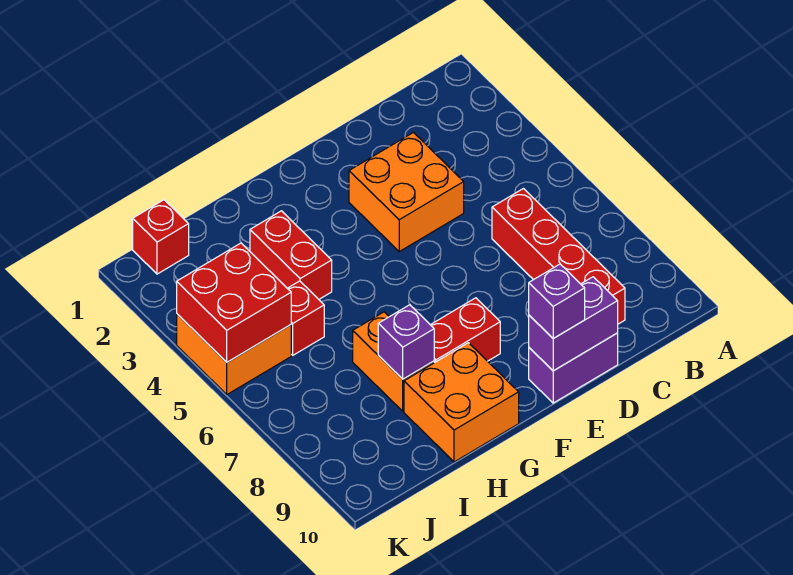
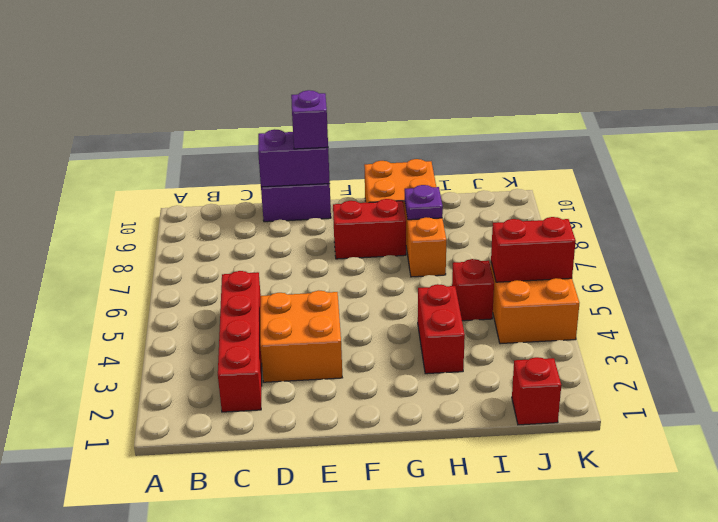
red brick C6:C9 level 1 -> red brick C2:C5 level 1
purple brick H8 level 2 -> purple plate H8 level 2
red brick J4:K5 level 2 -> red brick J5:K5 level 2

